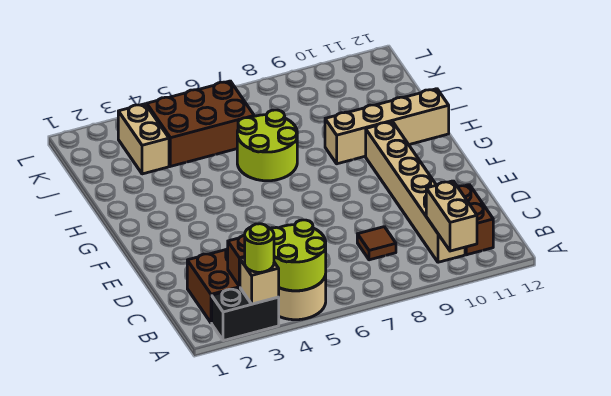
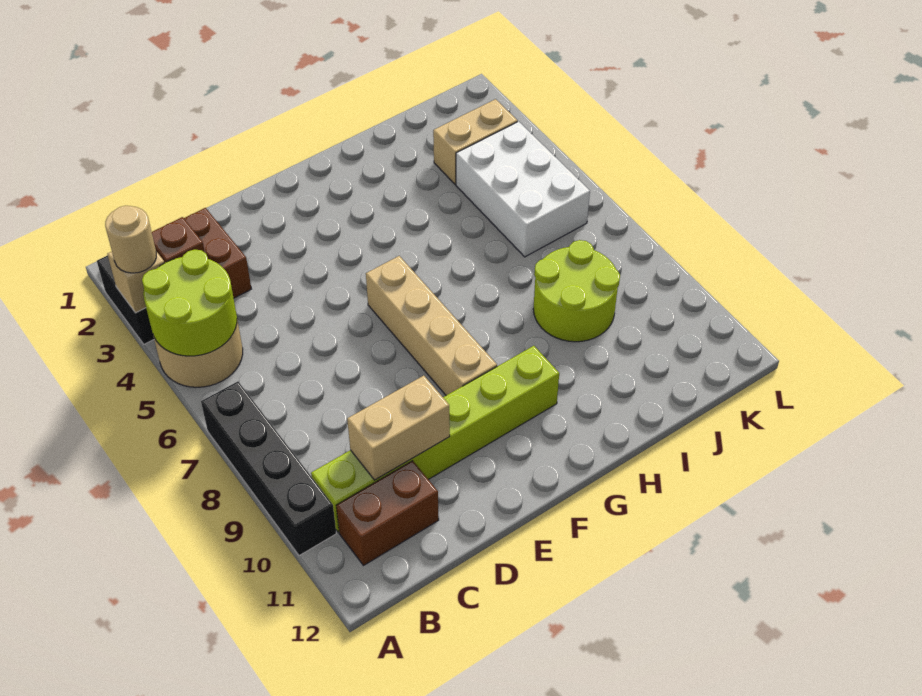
lime round brick A3 level 3 -> tan round brick A3 level 3
none -> black brick A7:A10 level 1
tan brick A10:B10 level 2 -> tan brick C10:D10 level 2
tan brick B10:G10 level 1 -> lime brick B10:G10 level 1
brown tile C8 level 1 -> none
lime round brick H6:I7 level 1 -> lime round brick I8:J9 level 1
tan brick H9:H12 level 1 -> tan brick F6:F9 level 1
brown brick J4:K6 level 1 -> white brick J4:K6 level 1

